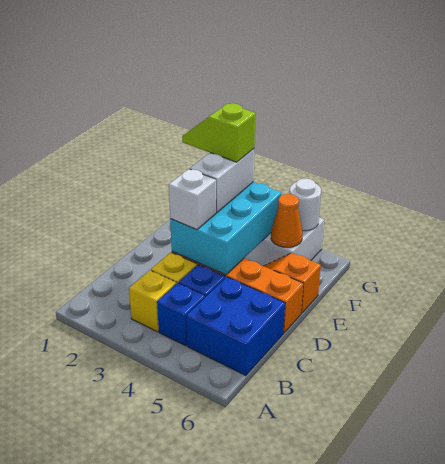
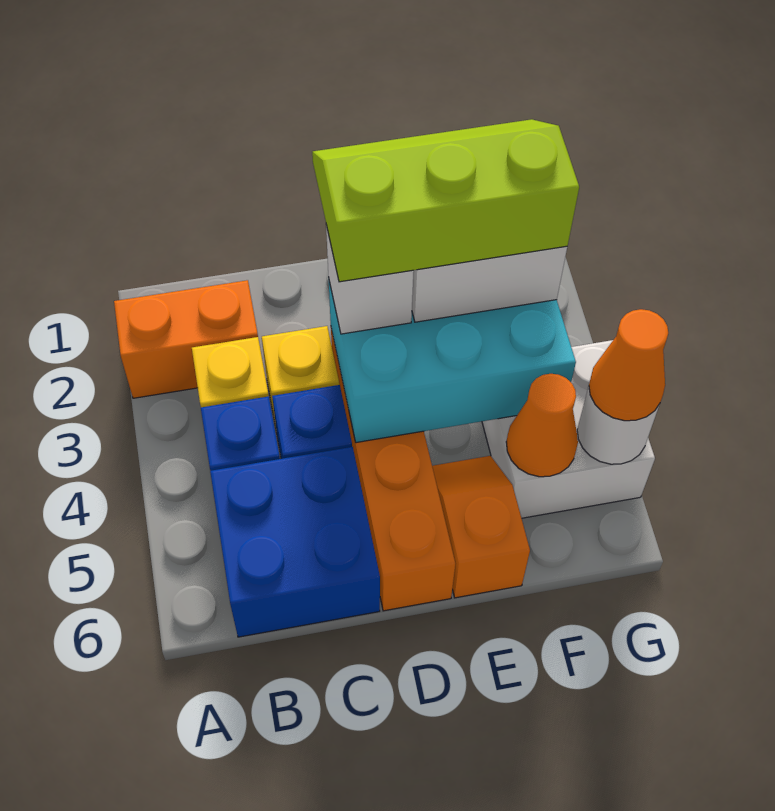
none -> orange brick A2:B2 level 1
lime slope F2:F3 level 4 top 3 -> lime slope D2:F3 level 4 top 3
none -> orange cone G5 level 3

